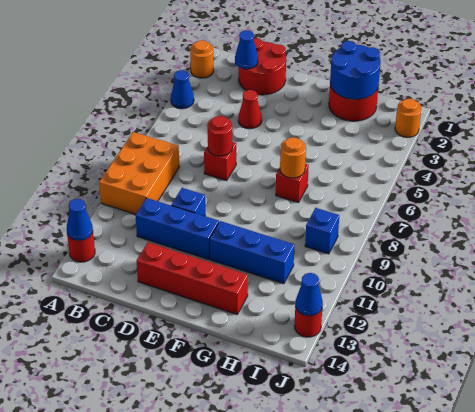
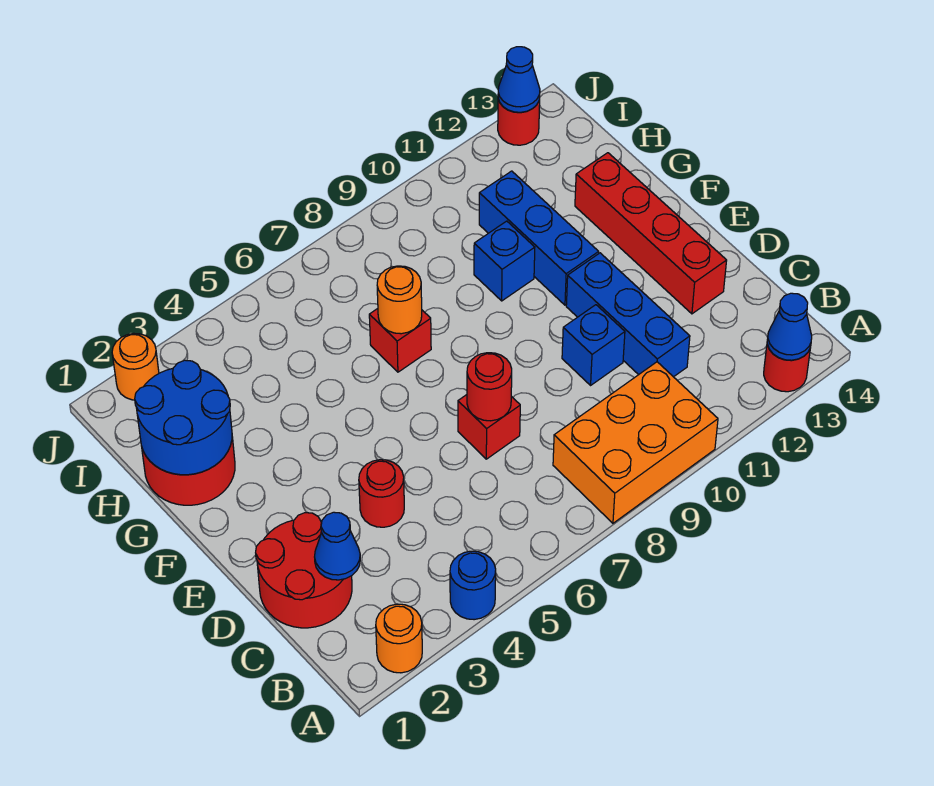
blue cone A4 level 1 -> blue round brick A4 level 1
red cone D4 level 1 -> red round brick D4 level 1
blue brick I9 level 1 -> blue brick G10 level 1

